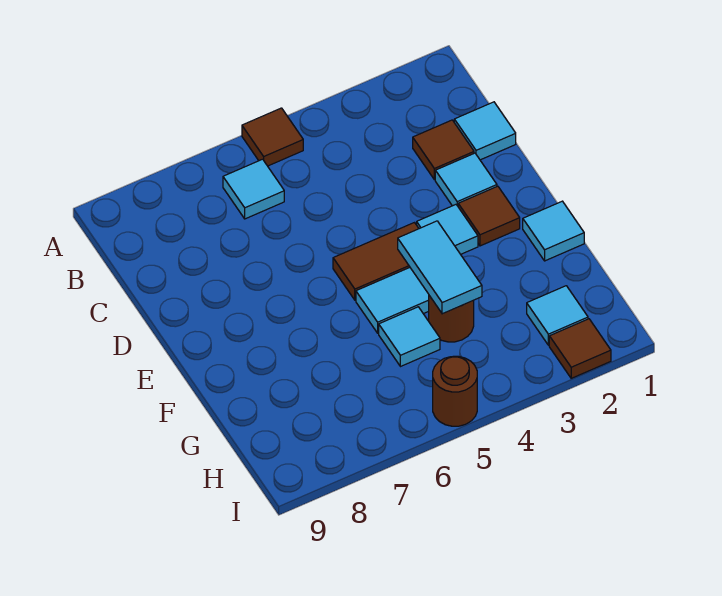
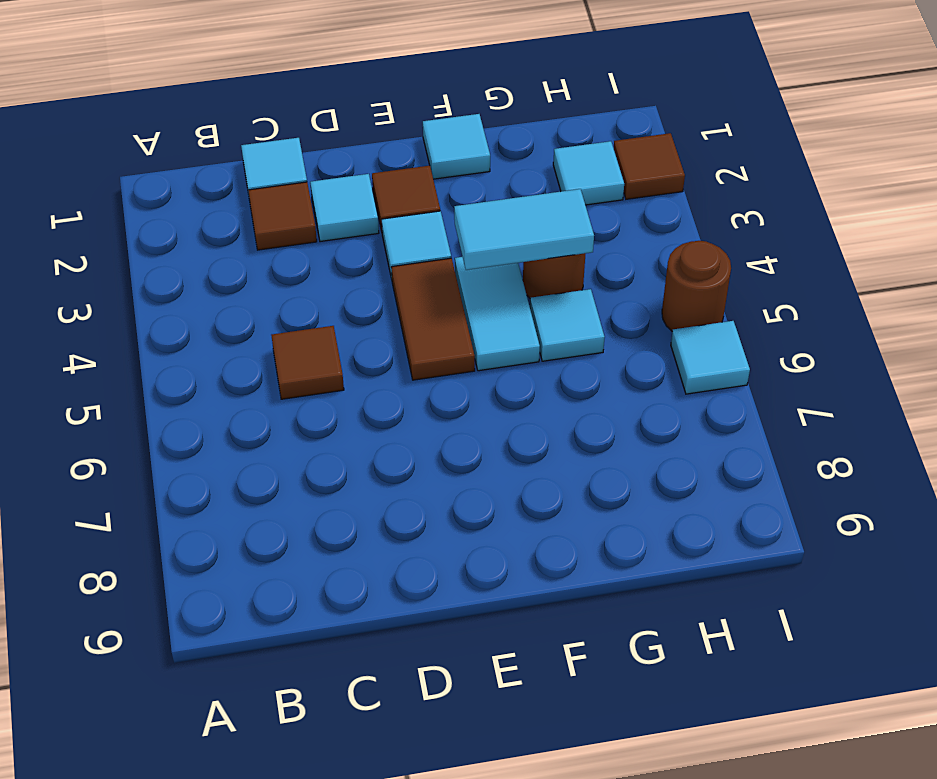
brown tile A5 level 1 -> brown tile C5 level 1
cyan tile B6 level 1 -> cyan tile I6 level 1

